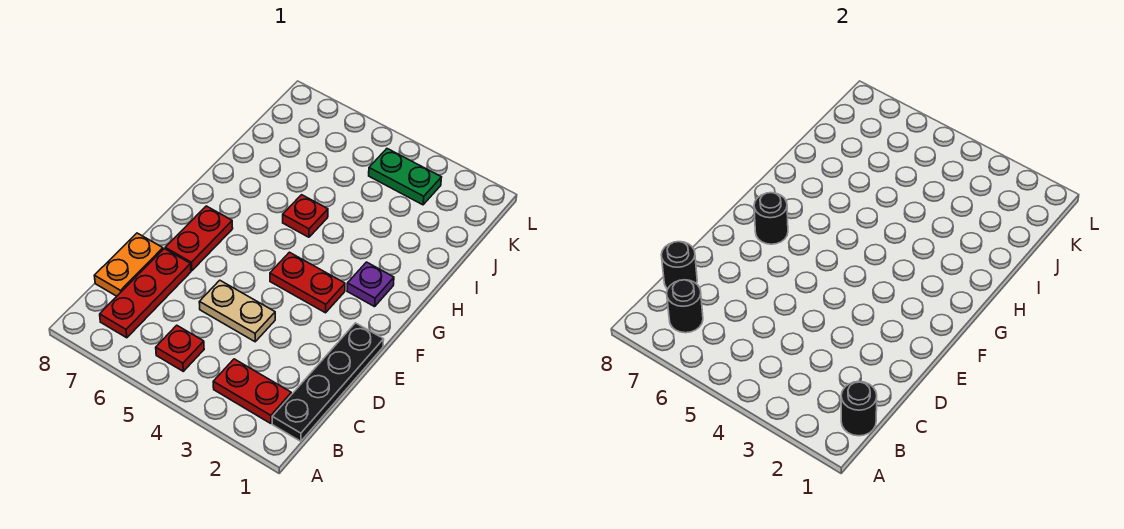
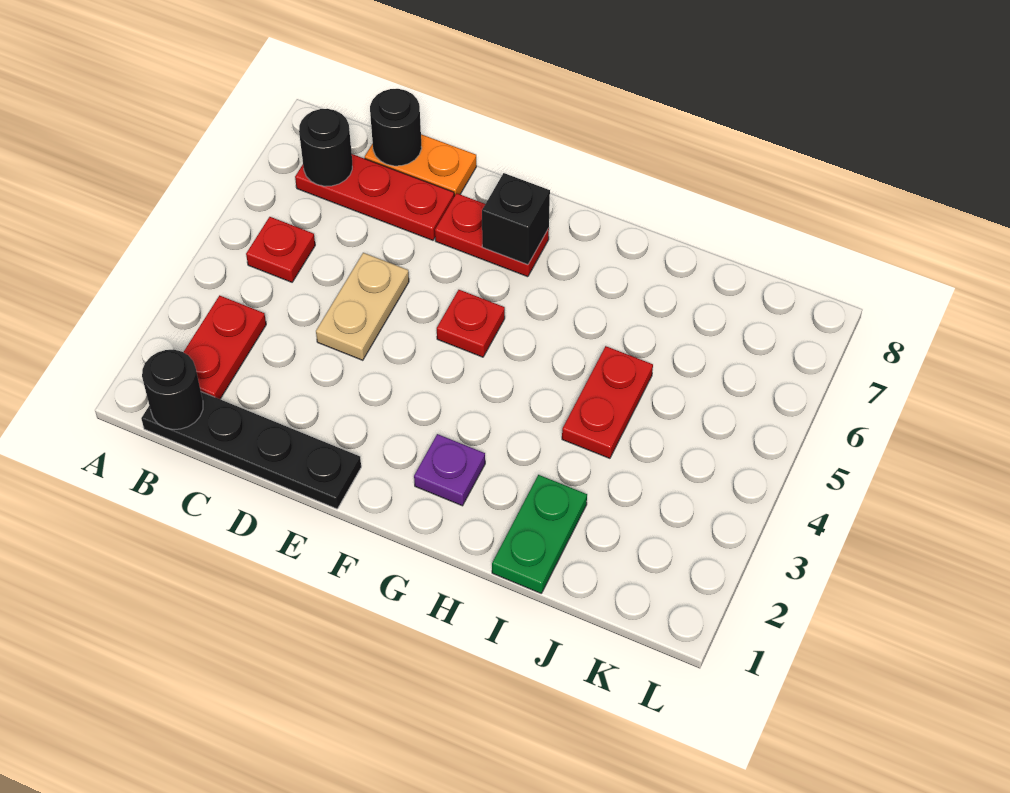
red plate F3:F4 level 1 -> red plate I4:I5 level 1
black round brick F7 level 2 -> black brick F7 level 2
red plate H5 level 1 -> red plate F5 level 1
green plate K3:K4 level 1 -> green plate I1:I2 level 1

